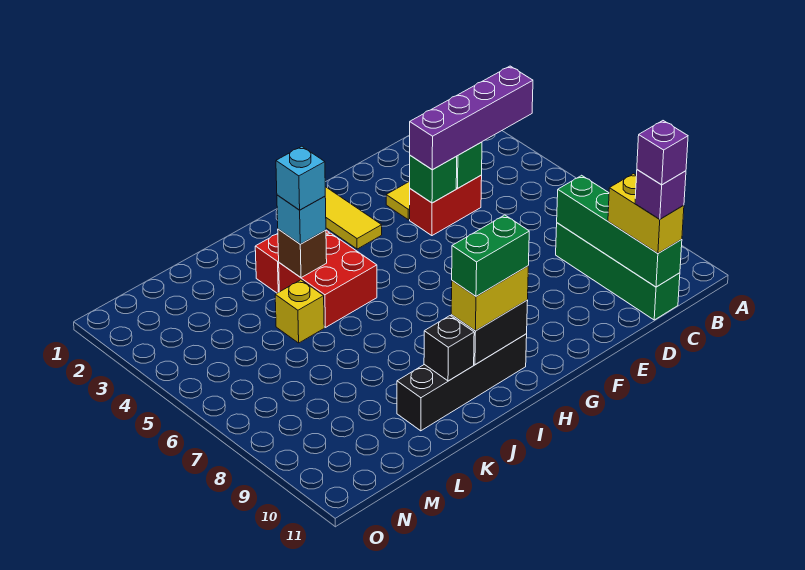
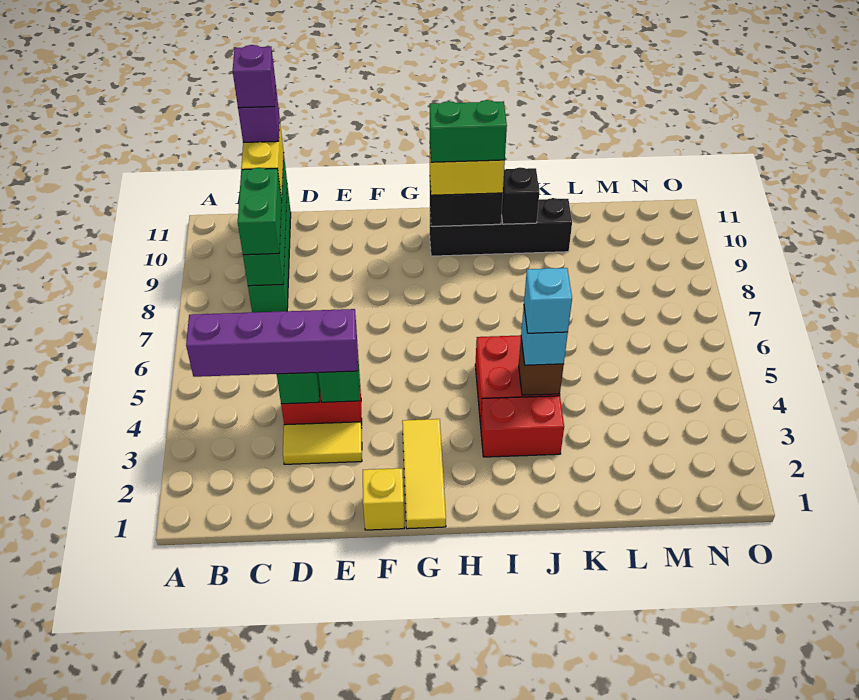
none -> green brick C8:C9 level 3
yellow brick K5 level 1 -> yellow brick F1 level 1

